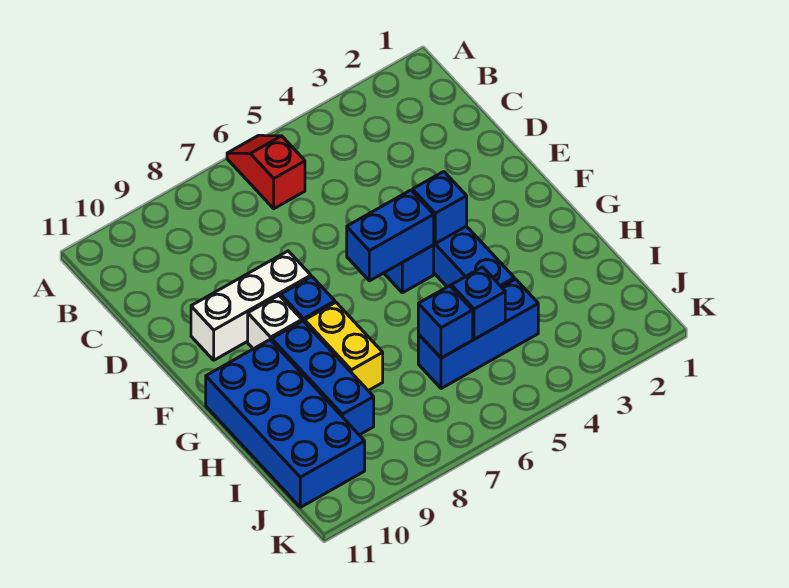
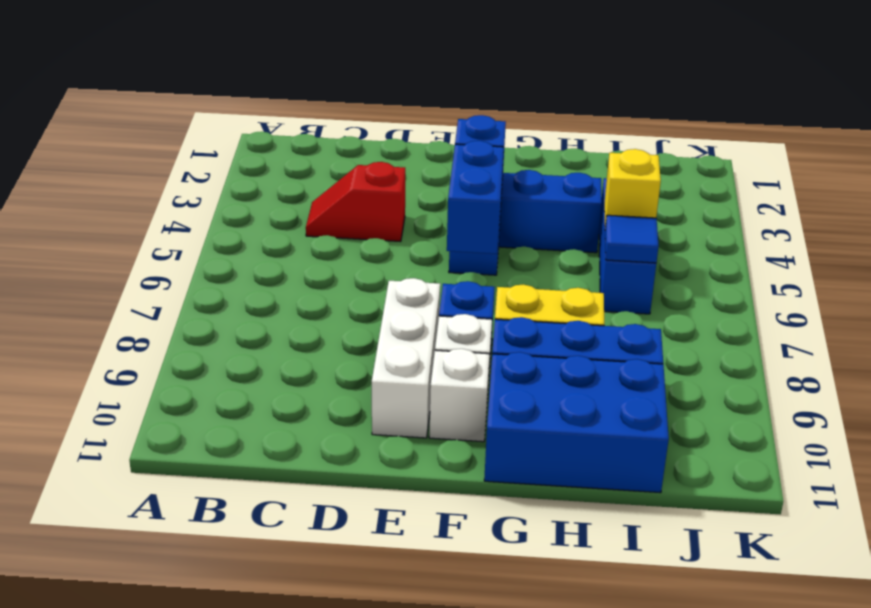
red slope A6:B6 level 1 top B -> red slope C4:D4 level 1 top D
none -> white brick F10 level 1
blue brick G10:J11 level 1 -> blue brick G10:I11 level 1
blue brick I5 level 2 -> yellow brick I5 level 2
blue brick I6 level 2 -> blue tile I6 level 2

